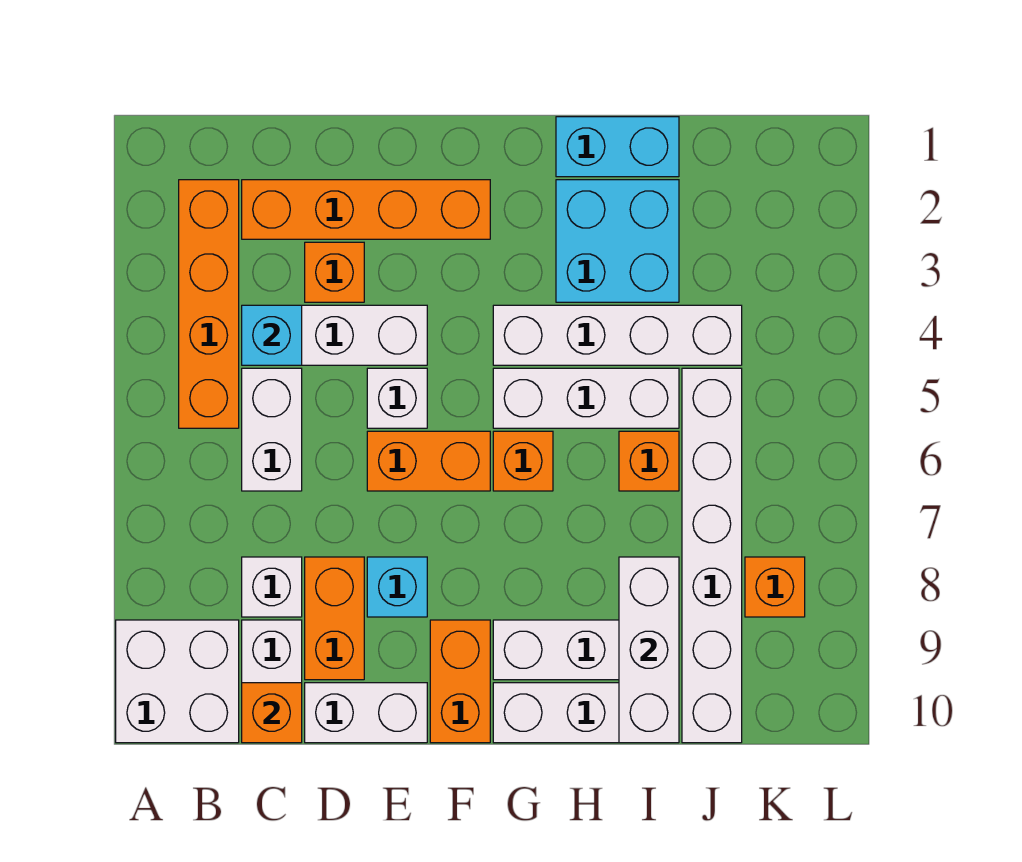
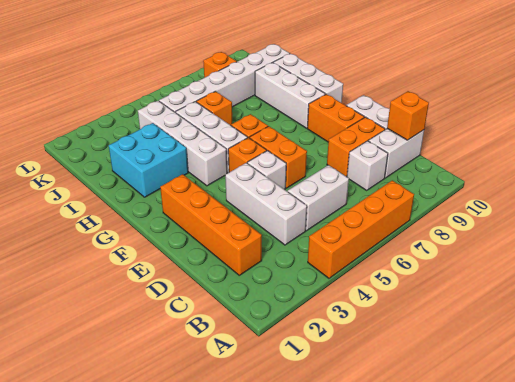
white brick A9:B10 level 1 -> none
orange brick B2:B5 level 1 -> orange brick A4:A7 level 1
cyan brick C4 level 2 -> none
orange brick D3 level 1 -> orange brick F5 level 1
cyan brick E8 level 1 -> none
orange brick F9:F10 level 1 -> orange brick E9:F9 level 1
cyan brick H1:I1 level 1 -> none
white brick I8:I10 level 2 -> none

